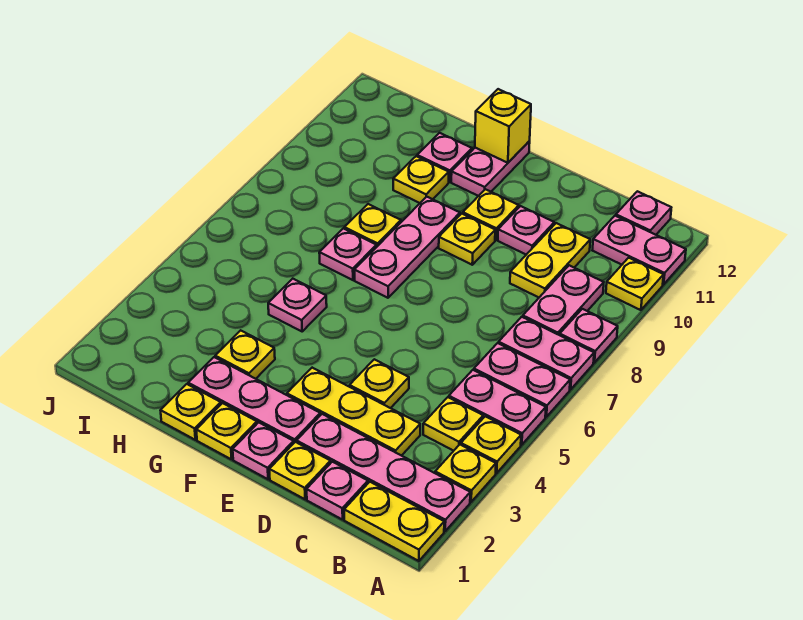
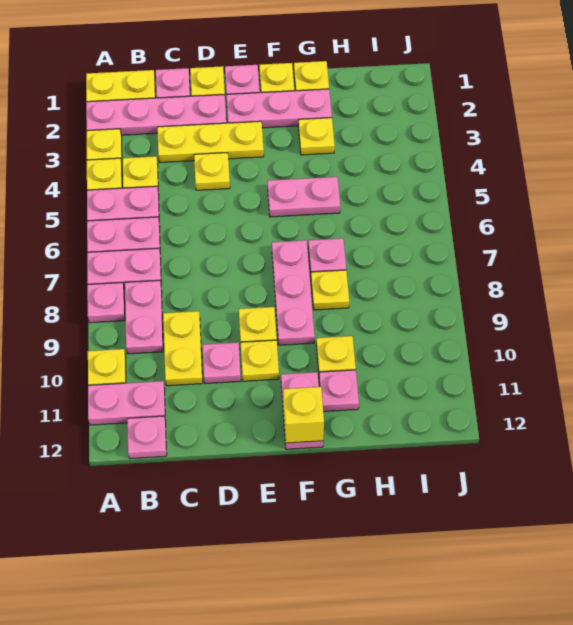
pink plate G5 level 1 -> pink plate F5:G5 level 1

